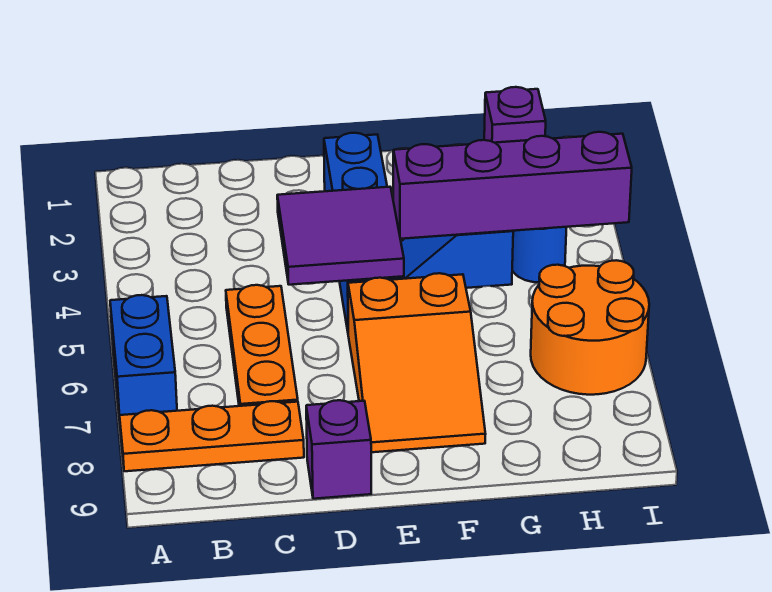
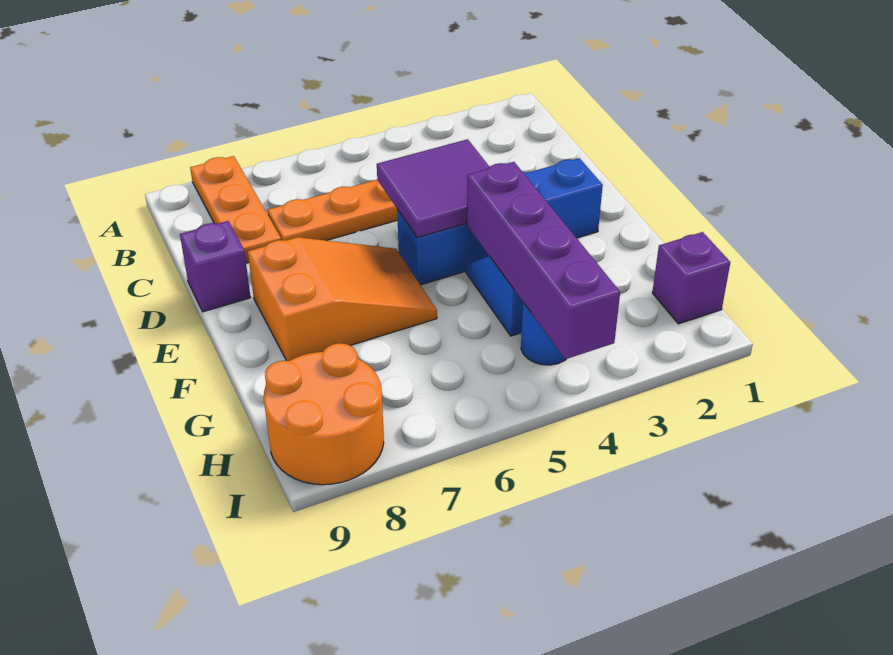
blue brick A6:A7 level 1 -> none
orange slope E6:F8 level 1 top 6 -> orange slope E6:F8 level 1 top 8
orange round brick H6:I7 level 1 -> orange round brick H8:I9 level 1

